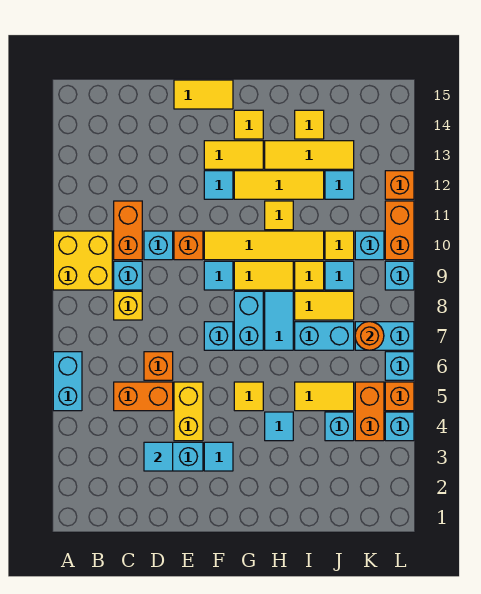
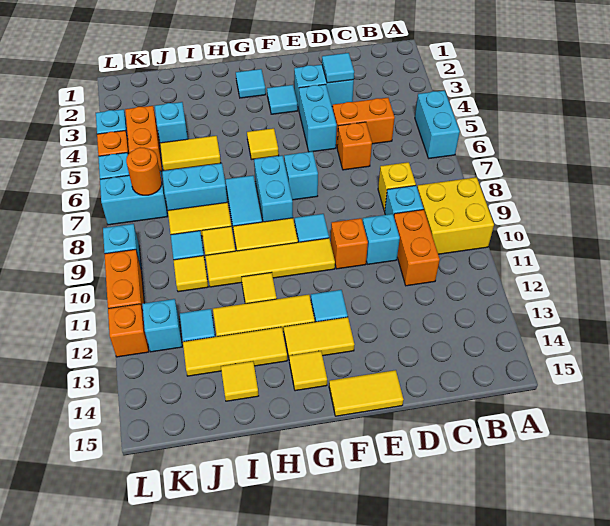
yellow brick E4:E5 level 1 -> cyan brick E4:E5 level 1
cyan tile H4 level 1 -> cyan tile G2 level 1
cyan brick K10 level 1 -> cyan brick K12 level 1

